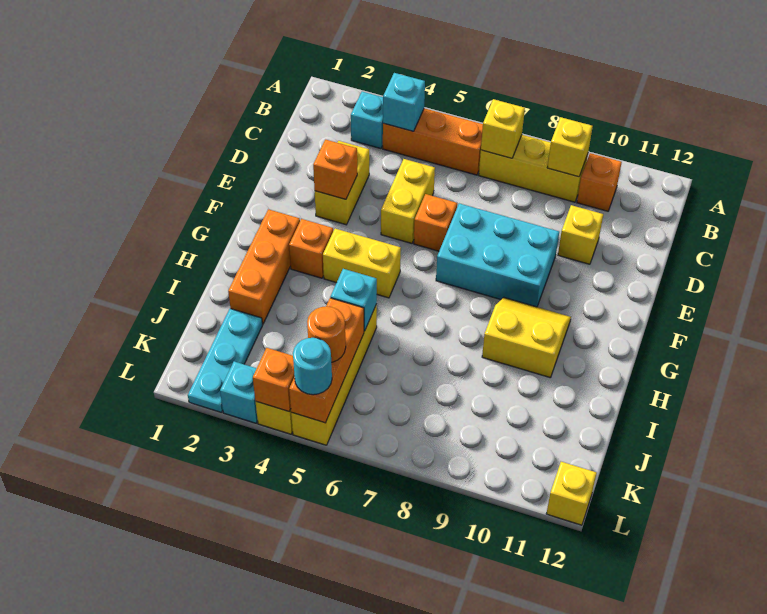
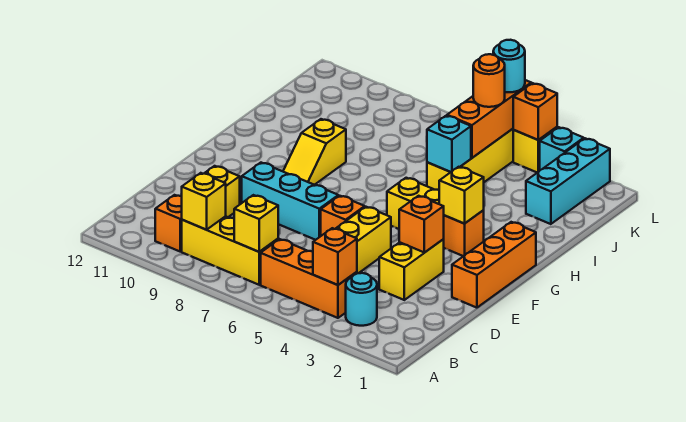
cyan brick B3 level 1 -> cyan round brick B3 level 1
cyan brick B4 level 2 -> orange brick B4 level 2
cyan brick E7:F9 level 1 -> cyan brick E7:E9 level 1
orange brick G2:I2 level 1 -> orange brick E1:G1 level 1
yellow slope G9:H10 level 1 top H -> yellow slope G9:H9 level 1 top H
cyan plate J2:L2 level 1 -> cyan brick J2:L2 level 1
yellow brick L12 level 1 -> yellow brick G3 level 2

